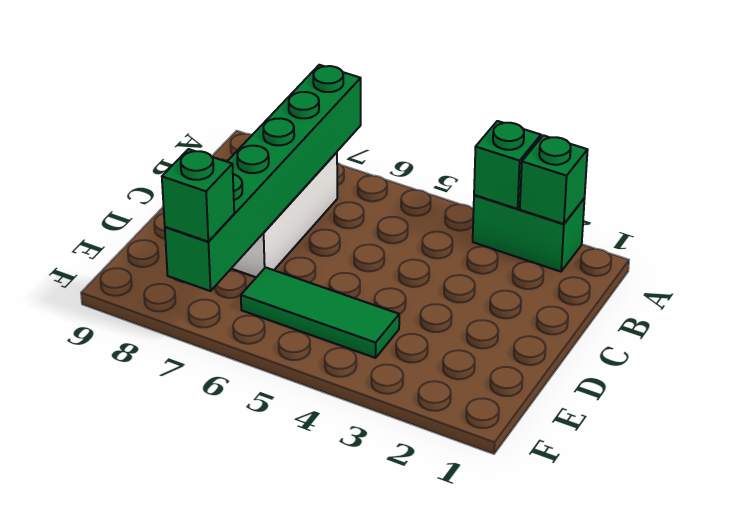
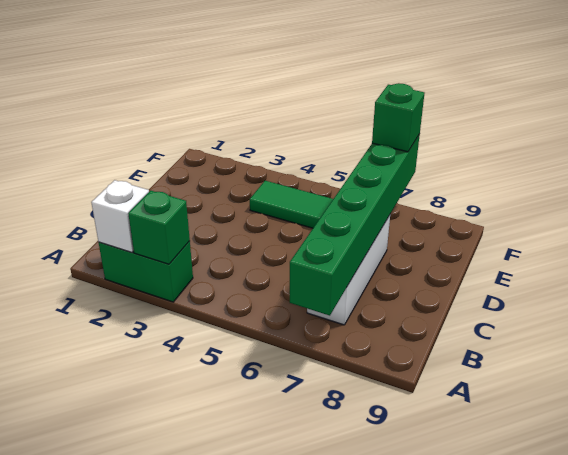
green brick A2 level 2 -> white brick A2 level 2

